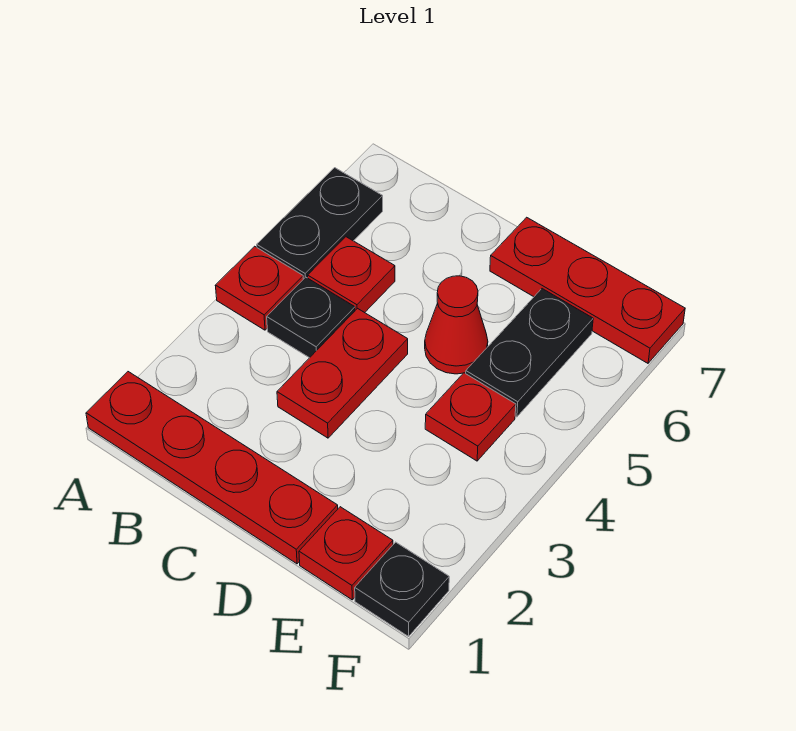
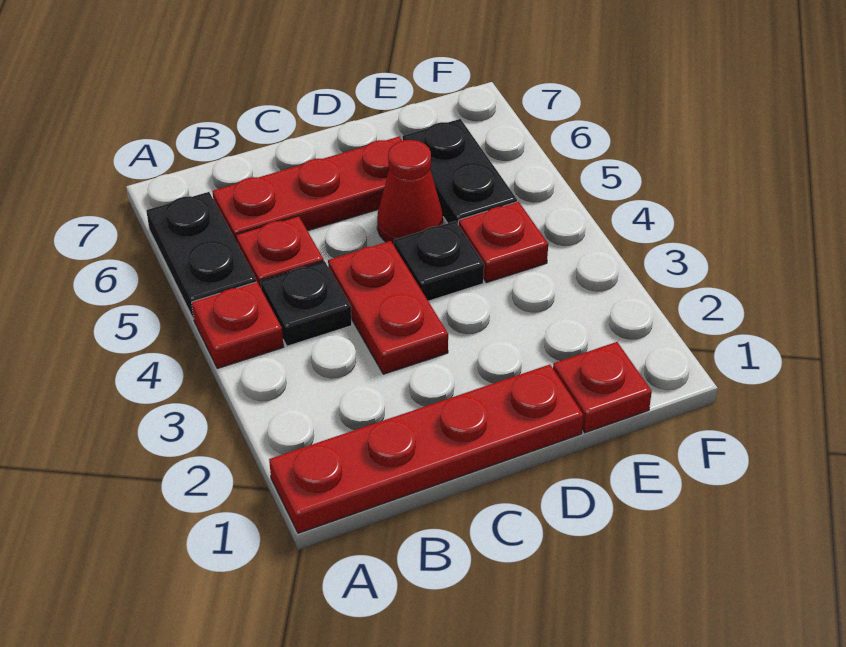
red plate D7:F7 level 1 -> red plate B6:D6 level 1
black plate F1 level 1 -> black plate D4 level 1

